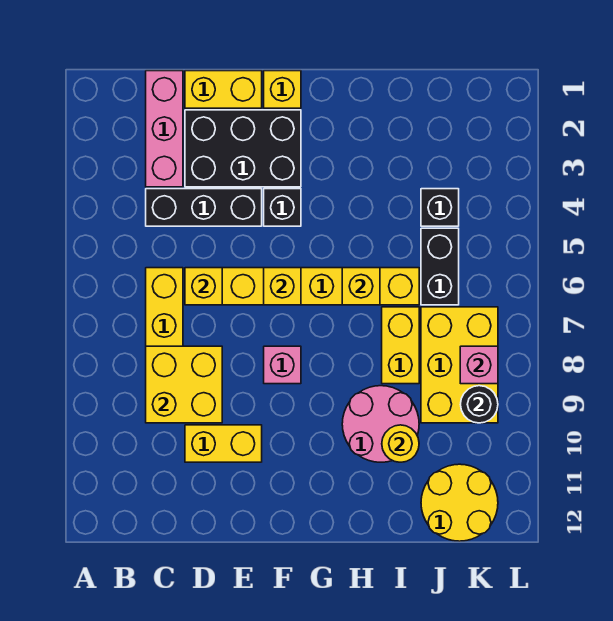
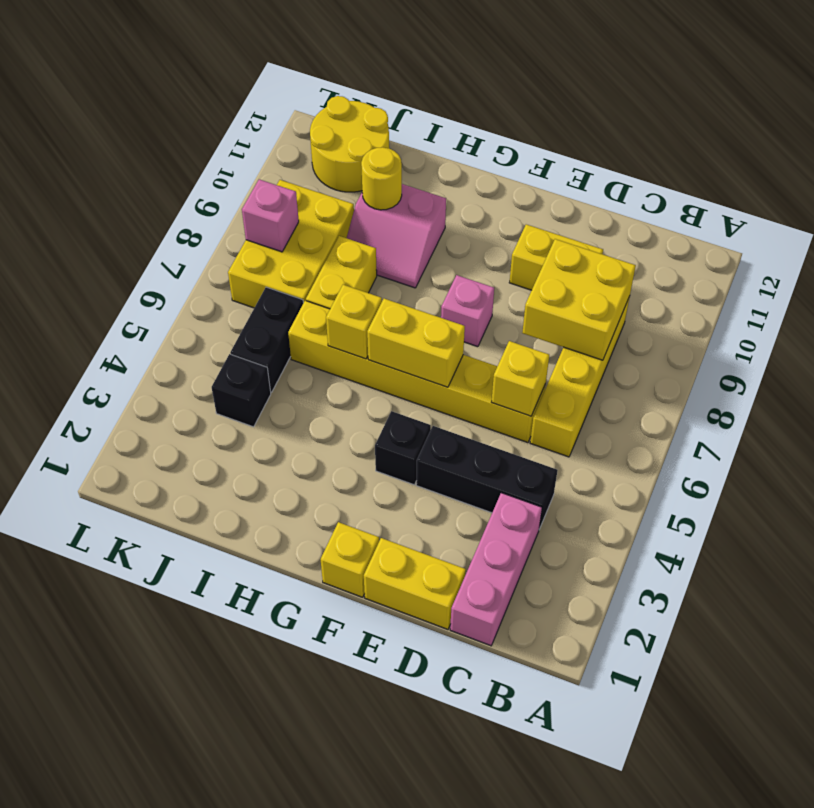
black brick D2:F3 level 1 -> none
yellow brick F6 level 2 -> yellow brick F6:G6 level 2
pink round brick H9:I10 level 1 -> pink slope H9:I10 level 1 top 10
black round brick K9 level 2 -> none

